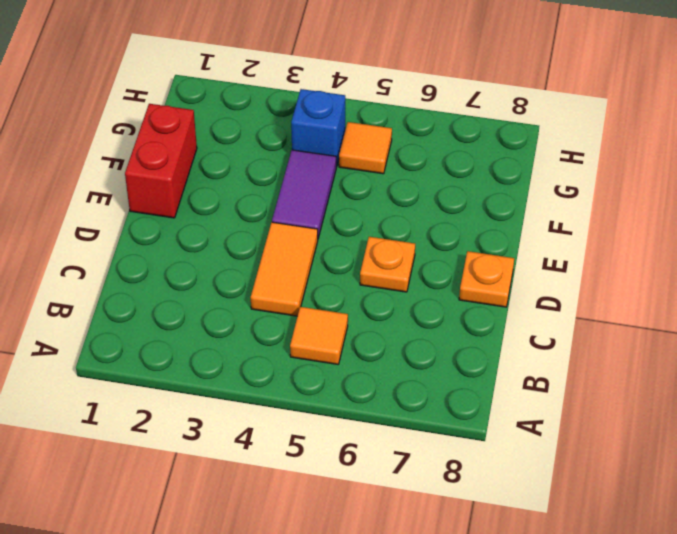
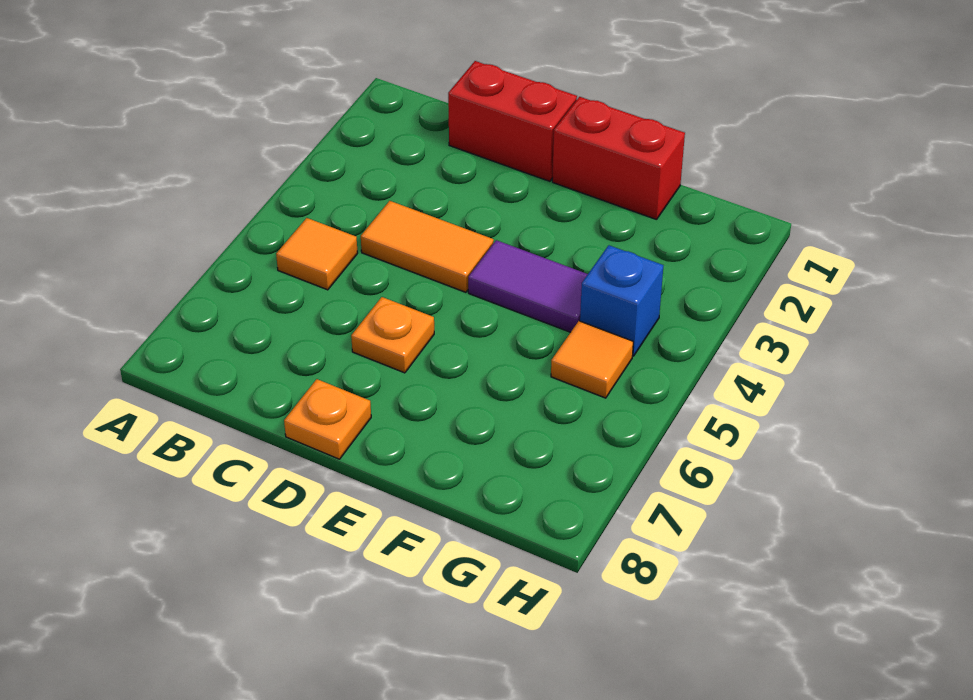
none -> red brick C1:D1 level 1

